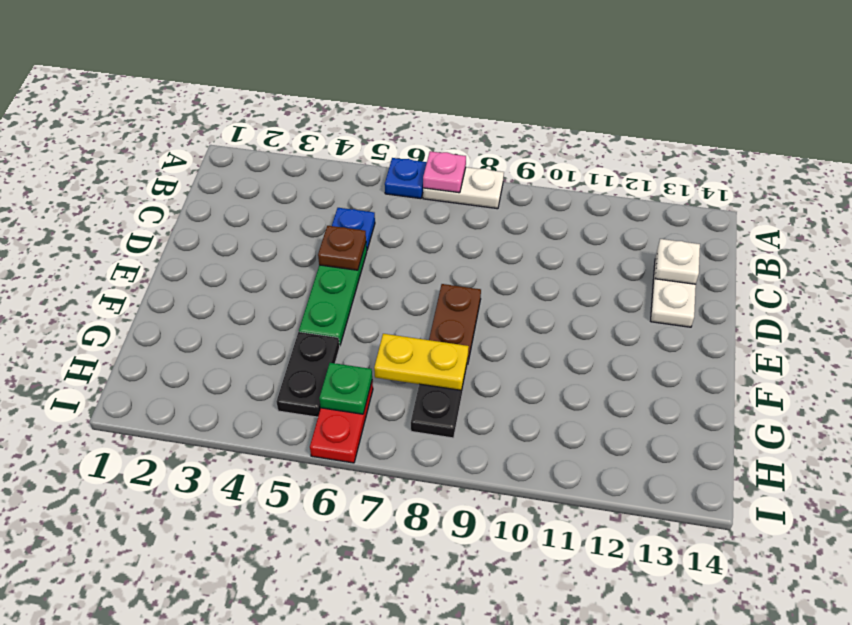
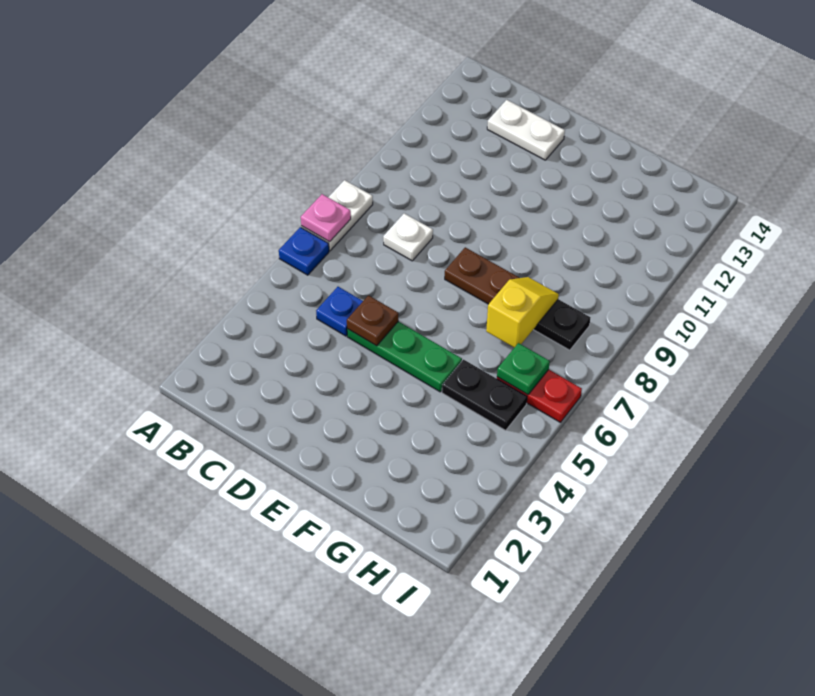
white plate C13 level 2 -> white plate C8 level 1
yellow plate G7:G8 level 2 -> yellow slope G7:G8 level 2 top 7

